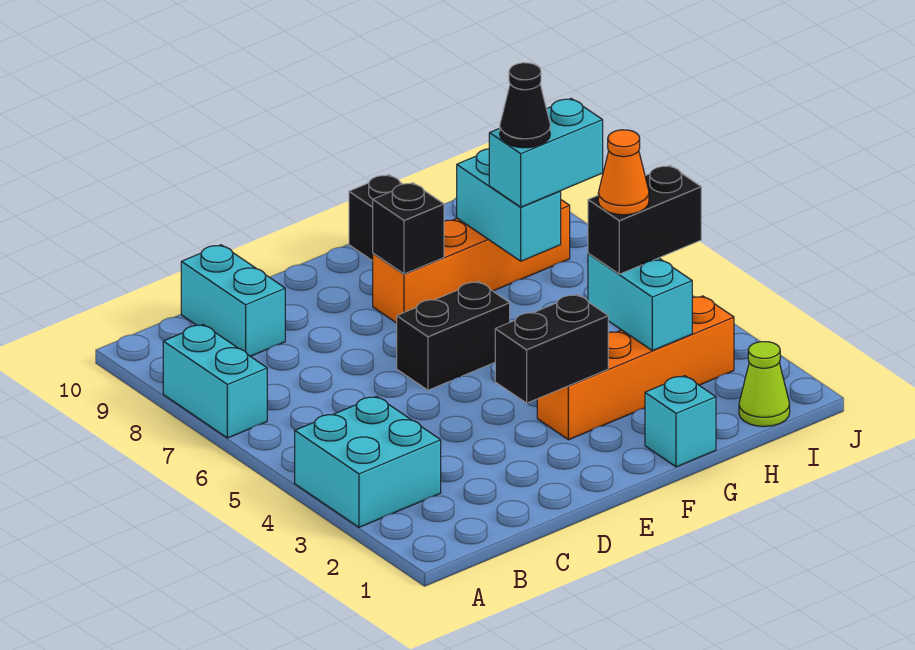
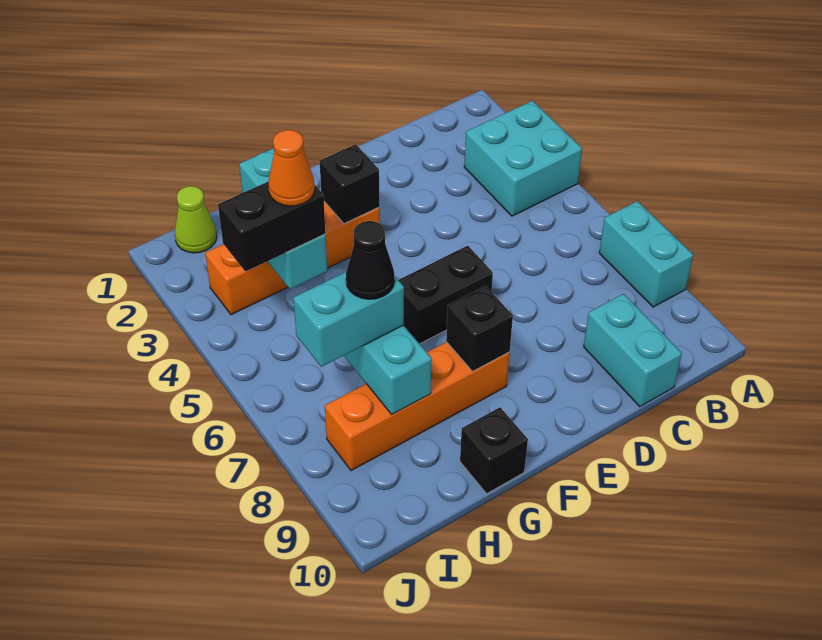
black brick E3:F3 level 2 -> black brick F3 level 2

